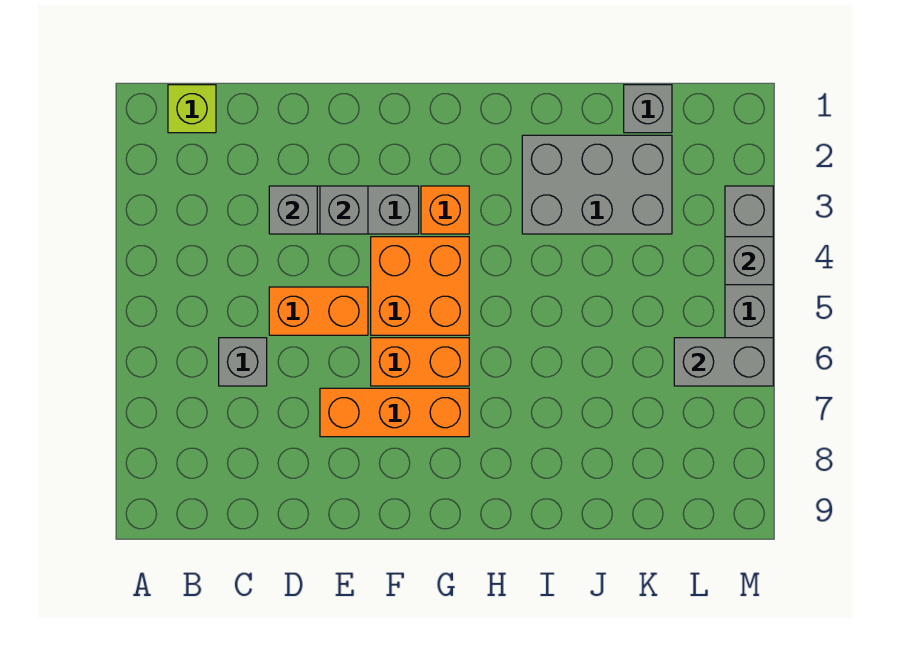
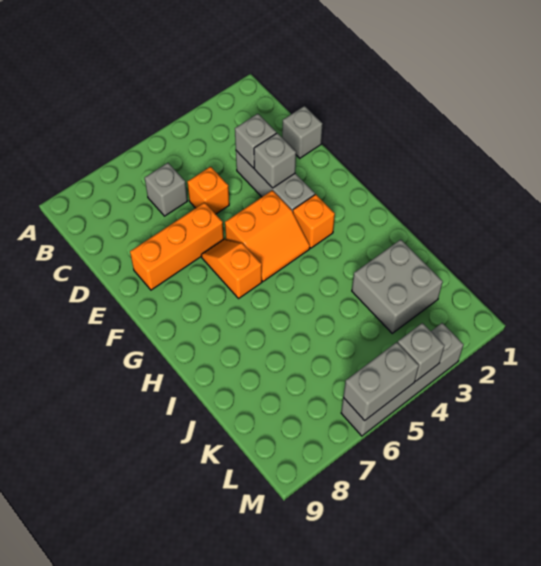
lime brick B1 level 1 -> none
orange brick D5:E5 level 1 -> orange brick D5 level 1
orange brick E7:G7 level 1 -> orange brick E6:E8 level 1
orange brick F4:G5 level 1 -> orange slope F4:G5 level 1 top F
orange brick F6:G6 level 1 -> orange slope F6:G6 level 1 top G
grey brick I2:K3 level 1 -> grey brick J2:K3 level 1
grey brick K1 level 1 -> grey brick D1 level 1
grey brick L6:M6 level 2 -> grey brick M5:M6 level 2

